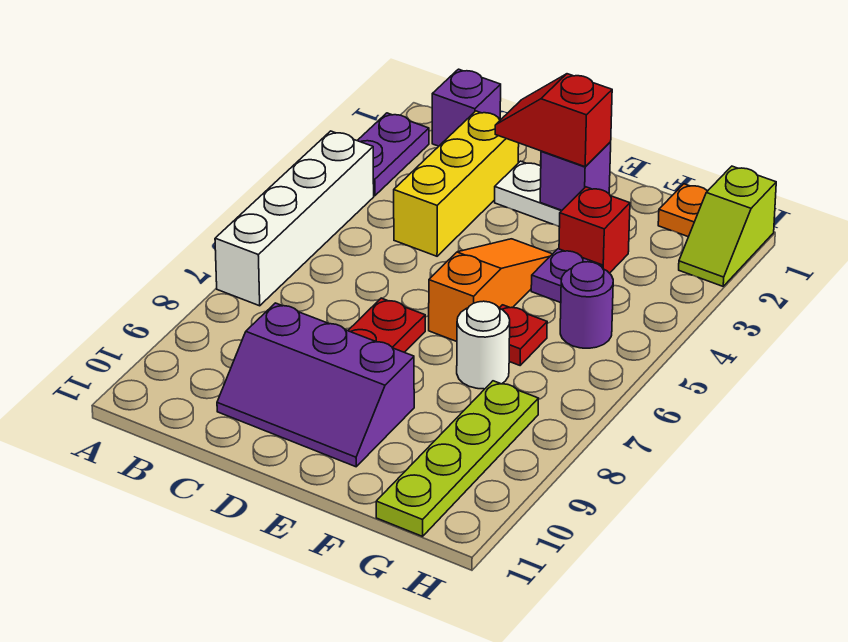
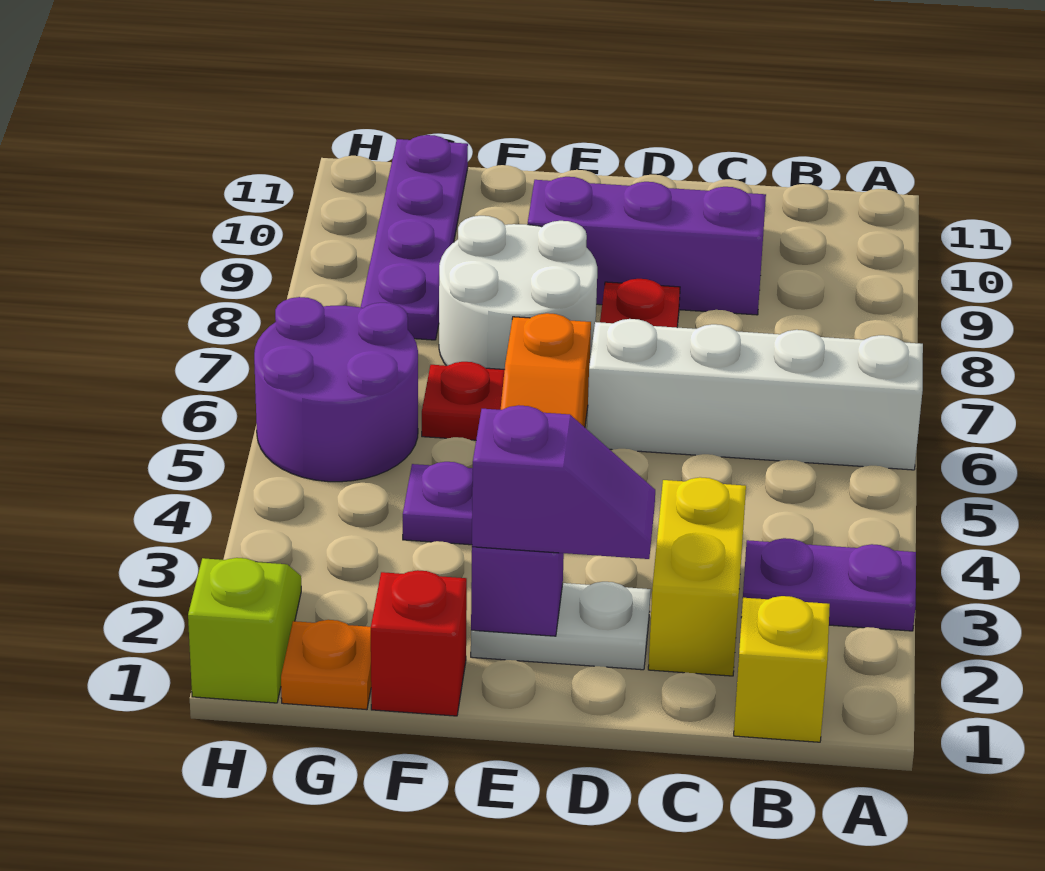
purple plate A2:A3 level 1 -> purple plate A3:B3 level 1
white brick A4:A7 level 1 -> white brick A6:D6 level 1
purple brick B1 level 1 -> yellow brick B1 level 1
yellow brick C2:C4 level 1 -> yellow brick C2:C3 level 1
red slope D2:E2 level 3 top E -> purple slope D2:E2 level 3 top E
red brick F3 level 1 -> red brick F1 level 1
white round brick F7 level 1 -> white round brick E7:F8 level 1
purple round brick G5 level 1 -> purple round brick G5:H6 level 1
lime plate G8:G11 level 1 -> purple plate G8:G11 level 1

